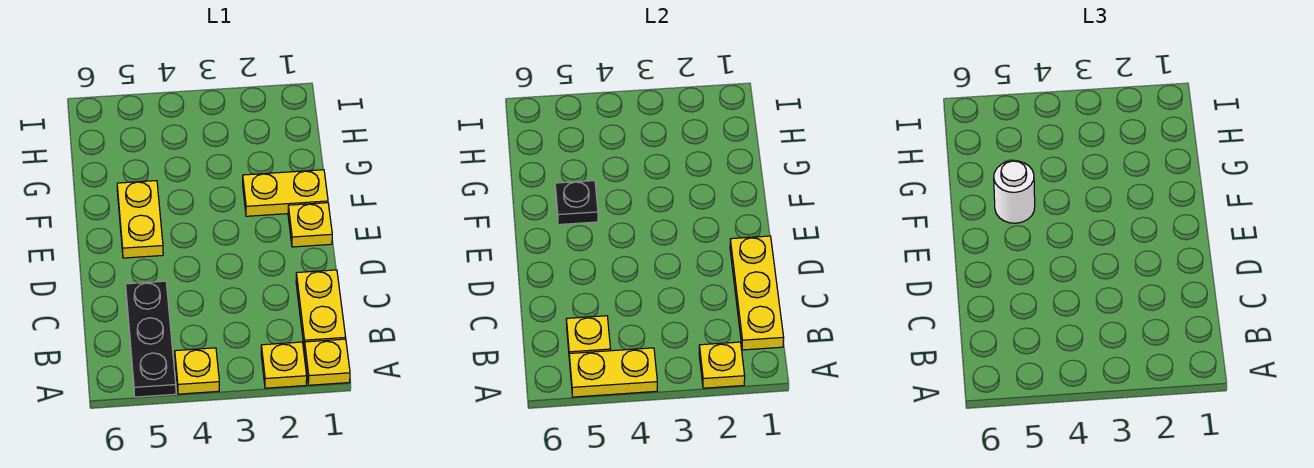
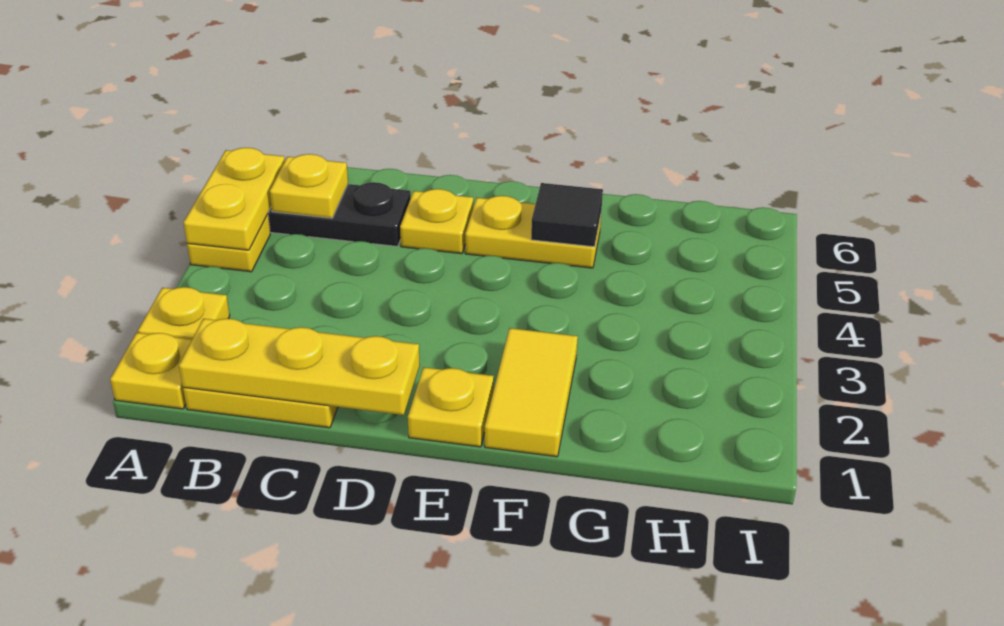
yellow plate A2 level 2 -> yellow plate D5 level 1
yellow plate F1:F2 level 1 -> yellow tile F1:F2 level 1
black plate F5 level 2 -> black tile F5 level 2
white round brick F5 level 3 -> none

